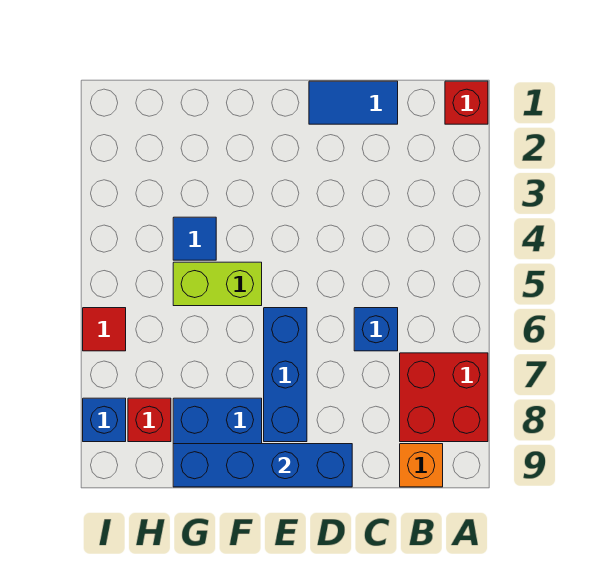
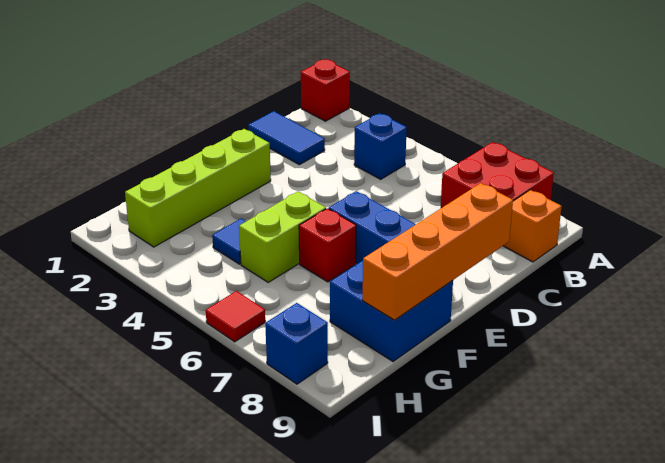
blue tile C1:D1 level 1 -> blue tile C1:C2 level 1
blue brick C6 level 1 -> blue brick B4 level 1
blue brick D9:G9 level 2 -> orange brick D9:G9 level 2
none -> lime brick E2:H2 level 1
red brick H8 level 1 -> red brick F6 level 1

